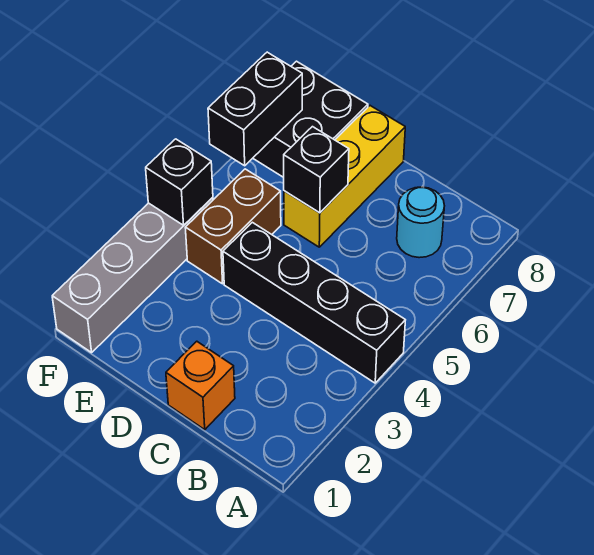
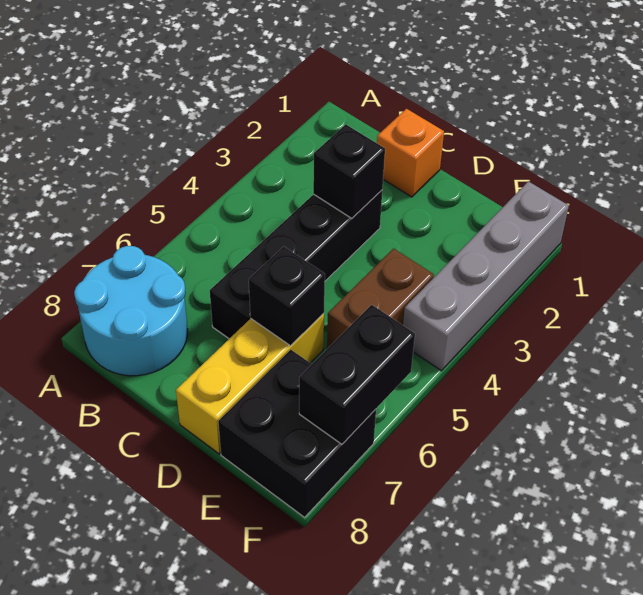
black brick A4:D4 level 1 -> black brick C3:C6 level 1
cyan round brick B7 level 1 -> cyan round brick A7:B8 level 1
black brick F4 level 2 -> black brick C3 level 2

